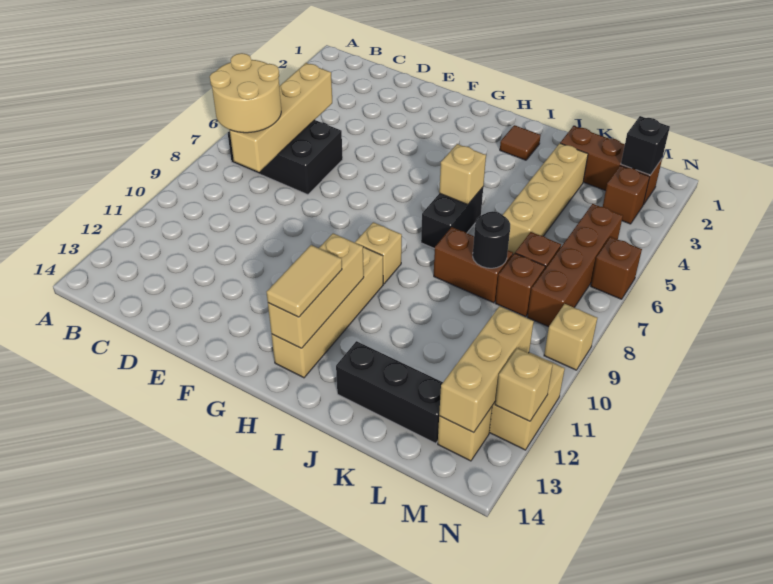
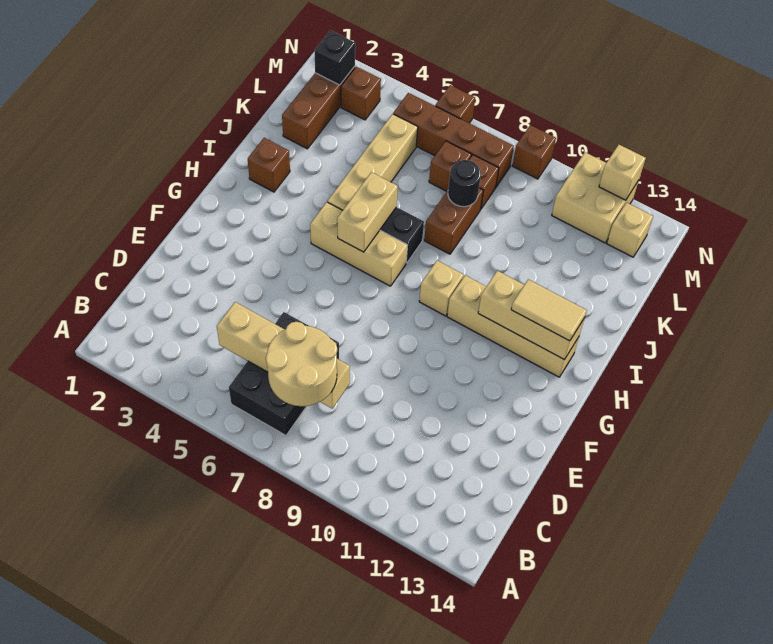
brown tile I2 level 1 -> brown brick I2 level 1
tan brick I6 level 2 -> tan brick H6:I6 level 2
black brick J13:L13 level 1 -> none
tan brick K3:K6 level 1 -> tan brick I5:L5 level 1
tan brick M11:M13 level 2 -> tan brick H5:H7 level 1
tan brick N9 level 1 -> brown brick N9 level 1

